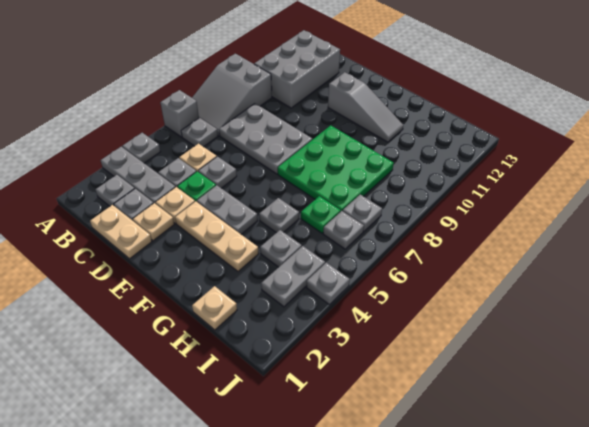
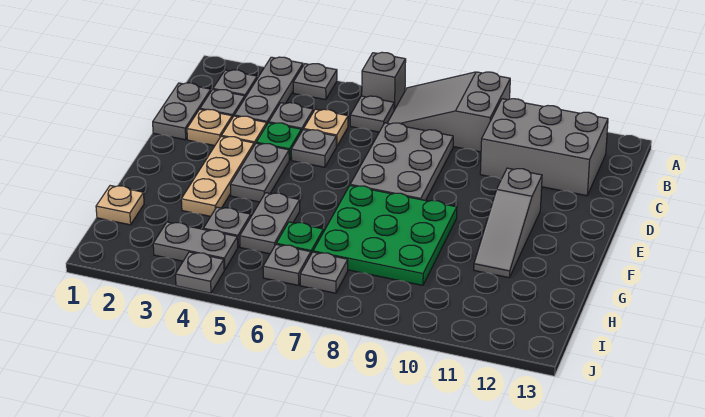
tan plate C1:D1 level 1 -> grey plate C1:D1 level 1
grey plate G5 level 1 -> grey plate G5:H5 level 1

